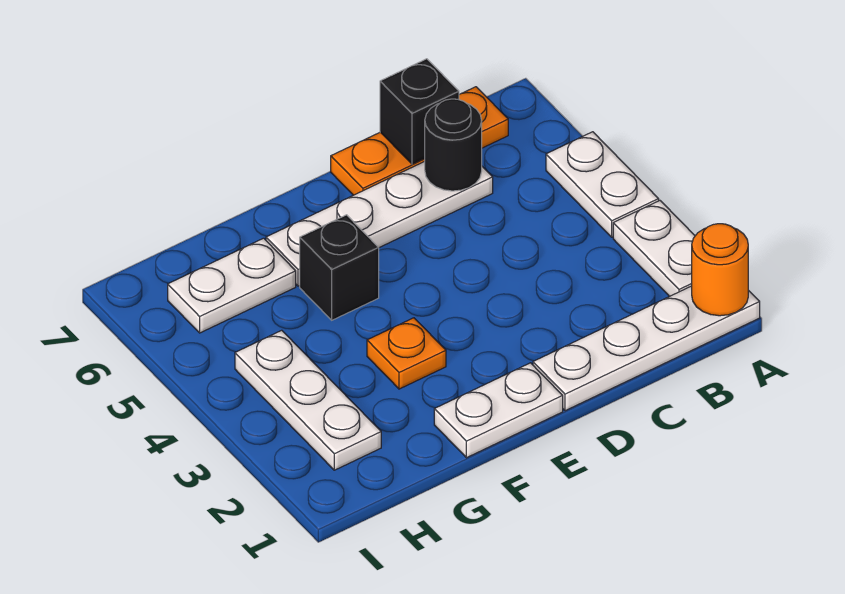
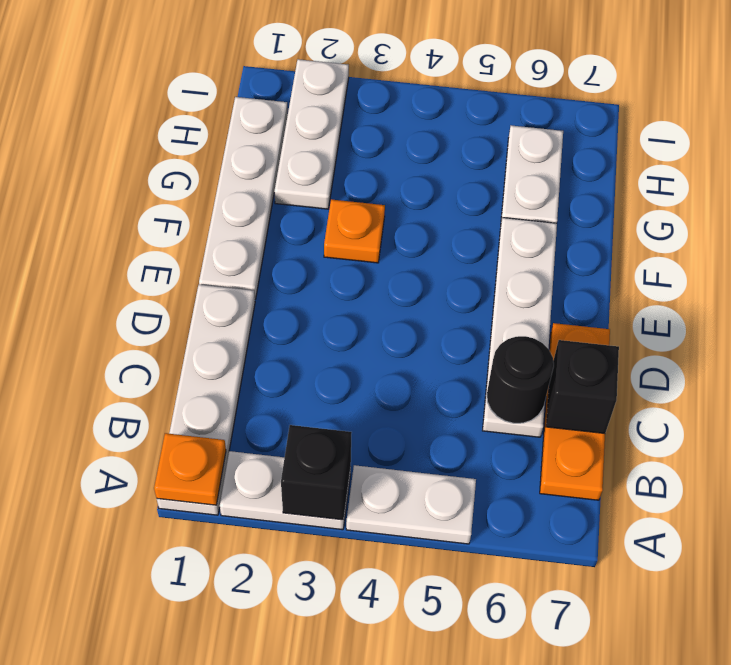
orange round brick A1 level 2 -> orange plate A1 level 2
white plate E1:F1 level 1 -> white plate E1:H1 level 1
black brick F5 level 1 -> black brick A3 level 2
white plate H2:H4 level 1 -> white plate G2:I2 level 1

